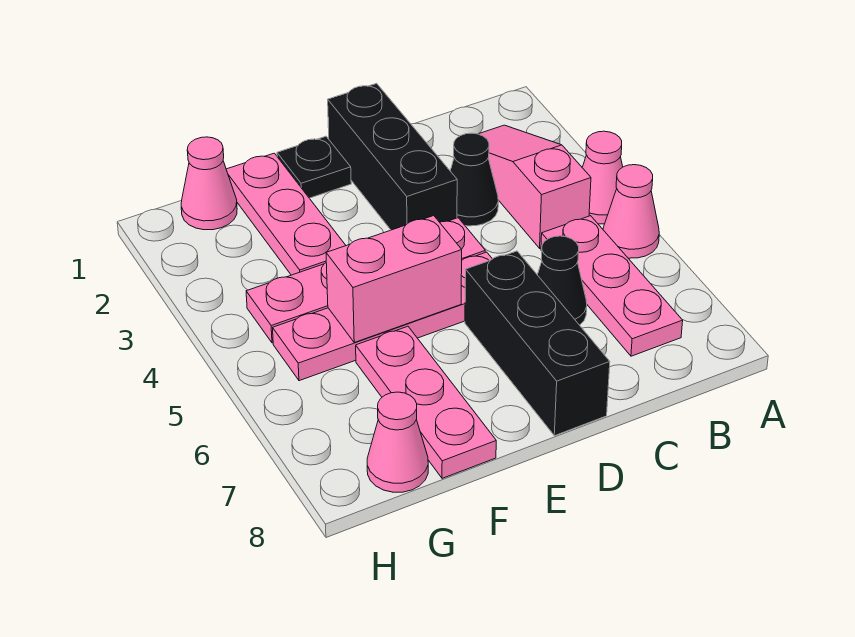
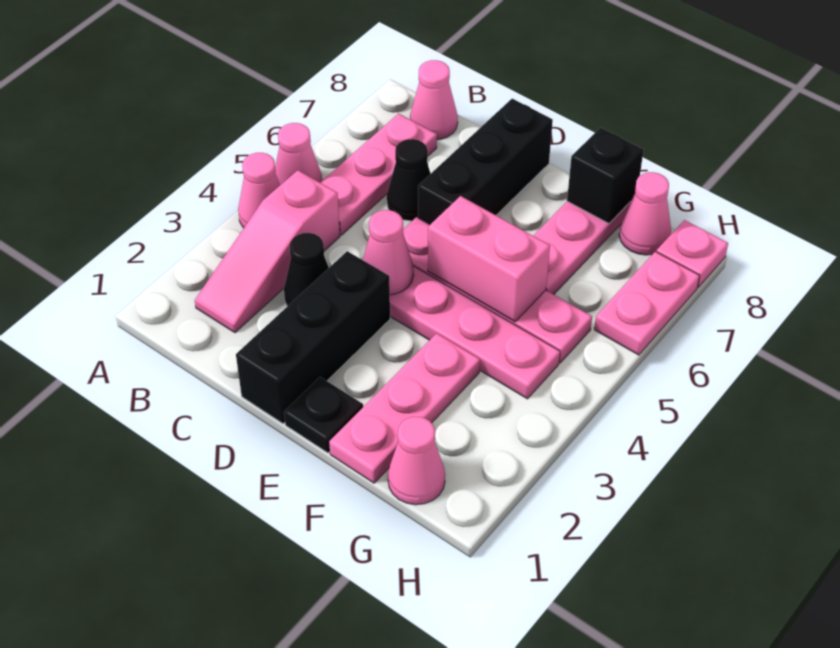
none -> pink cone B8 level 1
none -> pink cone D4 level 2
none -> black brick F8 level 2
none -> pink plate H6:H7 level 1
none -> pink plate H8 level 1

